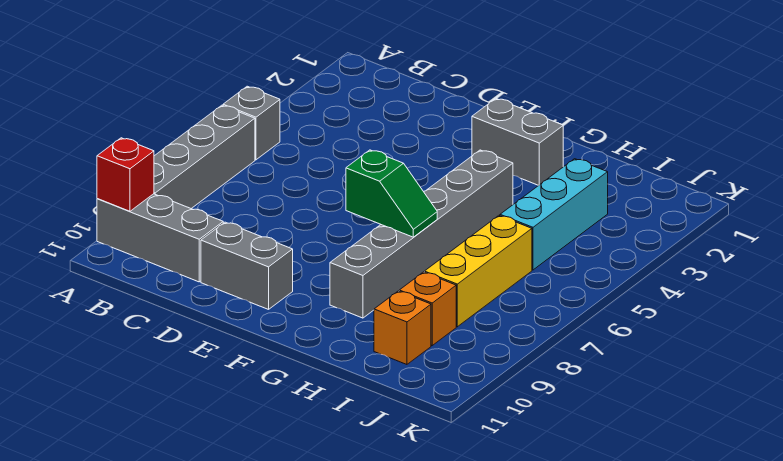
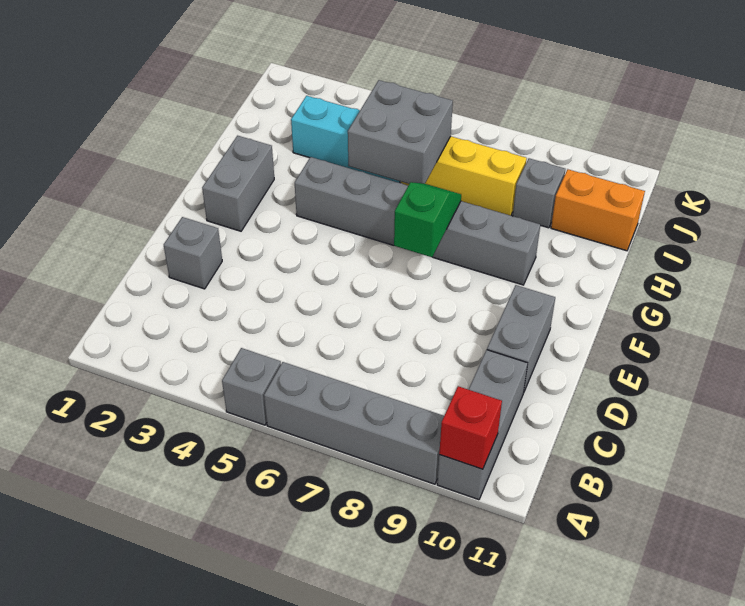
none -> grey brick D2 level 1
none -> grey brick H5:I6 level 2
orange brick I9 level 1 -> grey brick I9 level 1
orange brick I10 level 1 -> orange brick I10:I11 level 1

